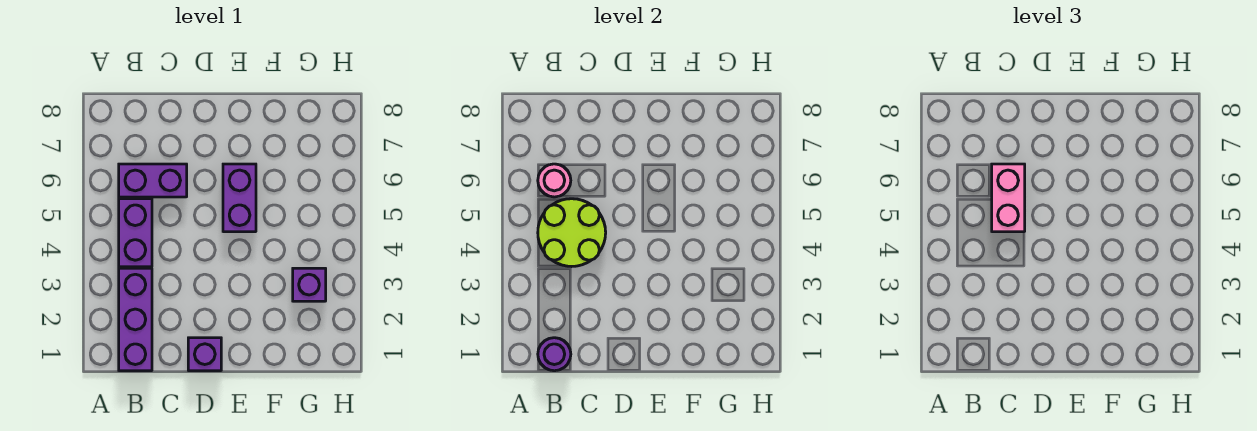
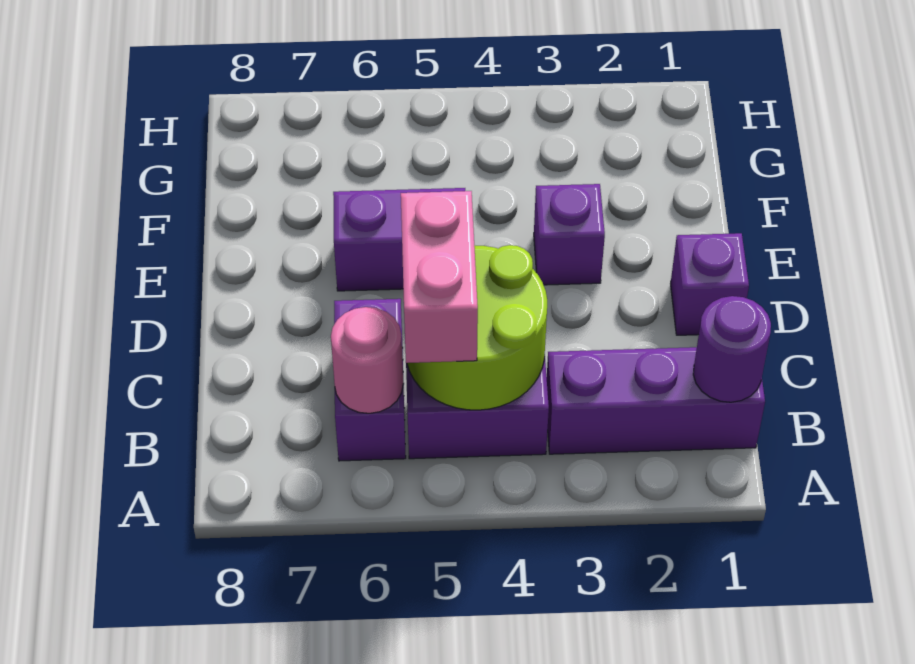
pink brick C5:C6 level 3 -> pink brick B5:C5 level 3
purple brick G3 level 1 -> purple brick E3 level 1

